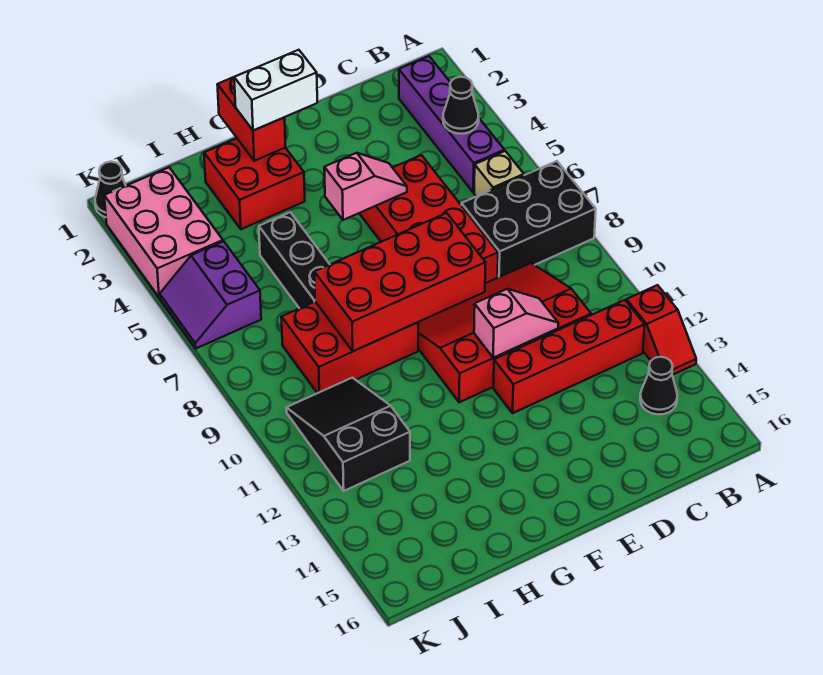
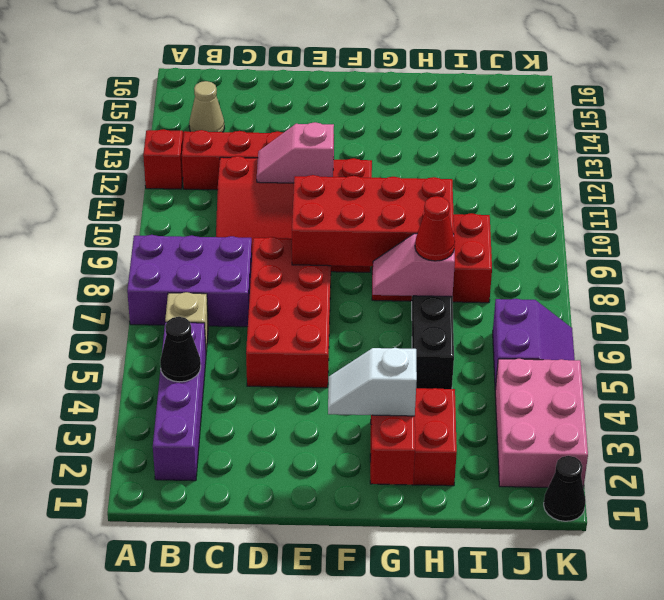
black brick A7:C8 level 1 -> purple brick A7:C8 level 1
black cone B14 level 1 -> tan cone B14 level 1
pink slope E5:F5 level 2 top F -> pink slope G7:H7 level 2 top H
white brick F2:G2 level 3 -> white slope F2:G2 level 3 top G
none -> red cone H7 level 3
black slope I10:J12 level 1 top 12 -> none

